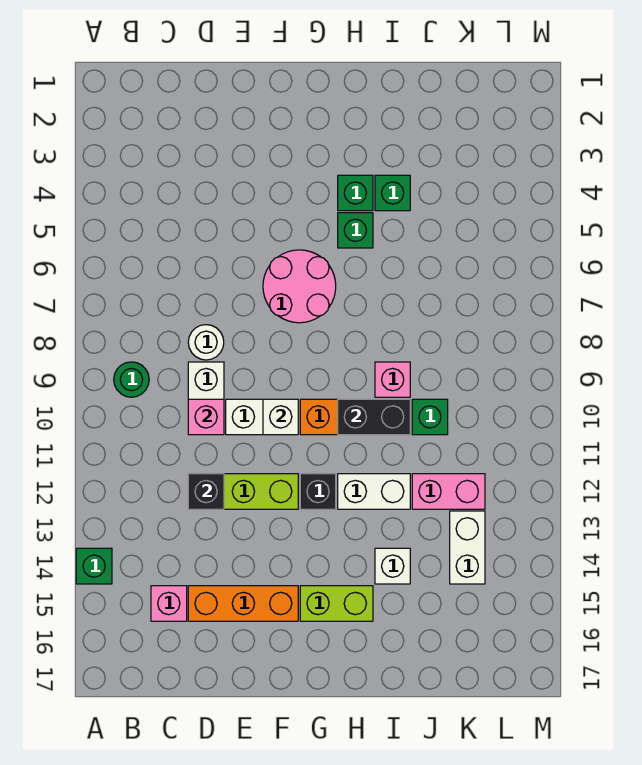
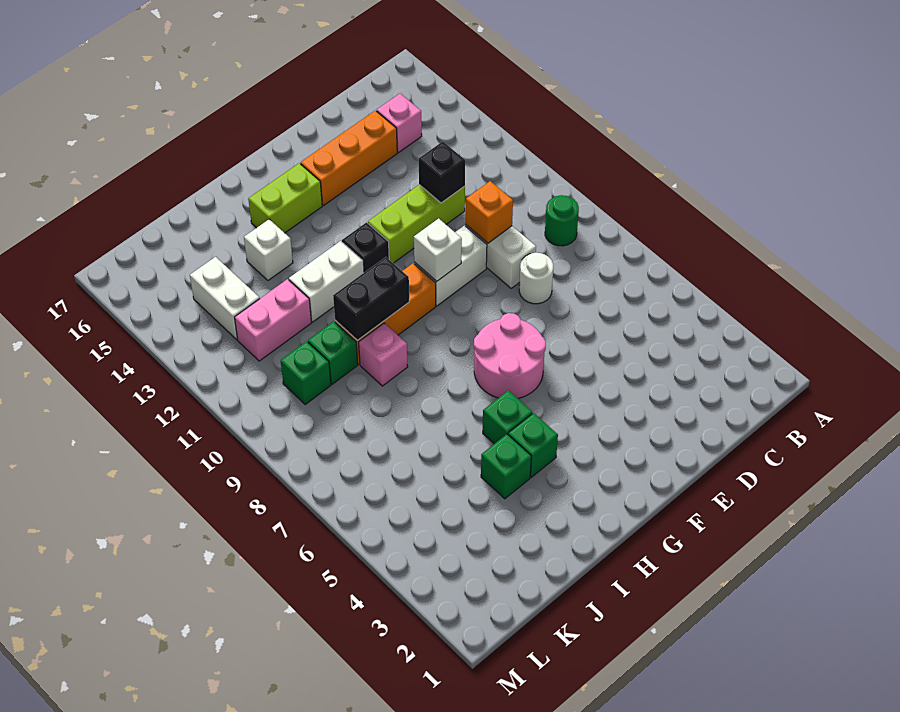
green brick A14 level 1 -> green brick K10 level 1
pink brick D10 level 2 -> orange brick D10 level 2

